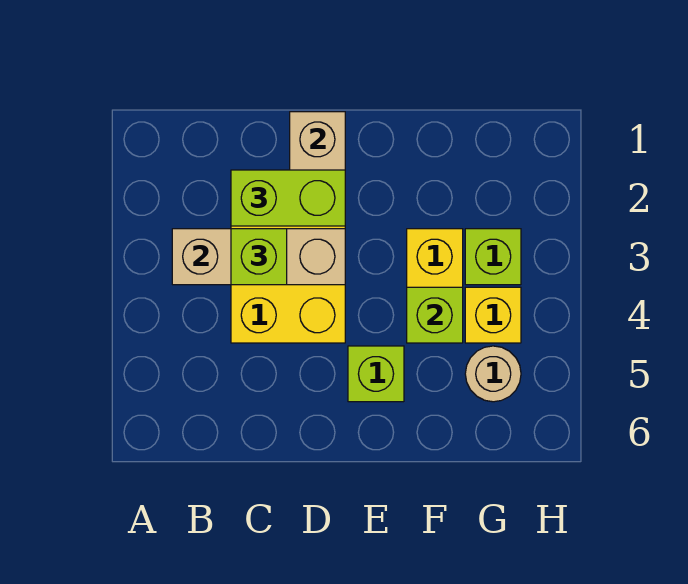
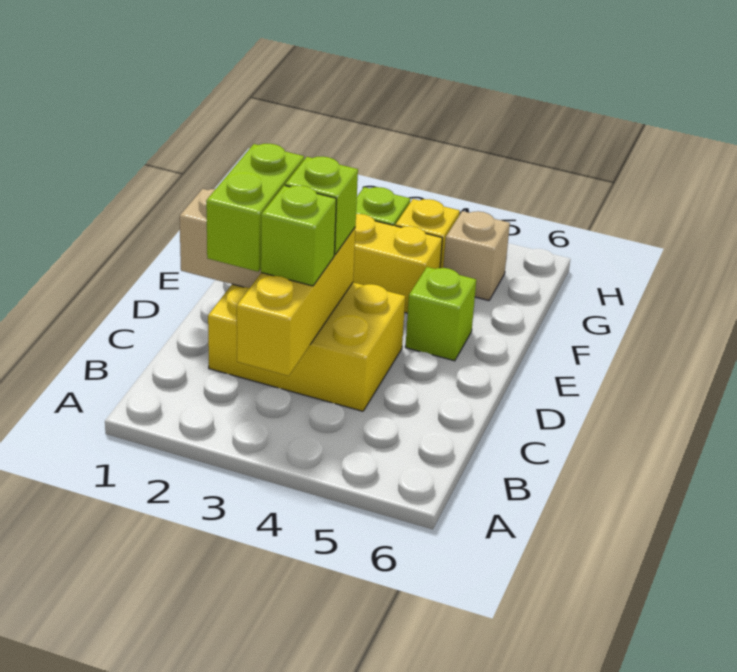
tan brick B3:D3 level 2 -> yellow brick B3:D3 level 2
lime brick F4 level 2 -> lime brick D3 level 3
tan round brick G5 level 1 -> tan brick G5 level 1

